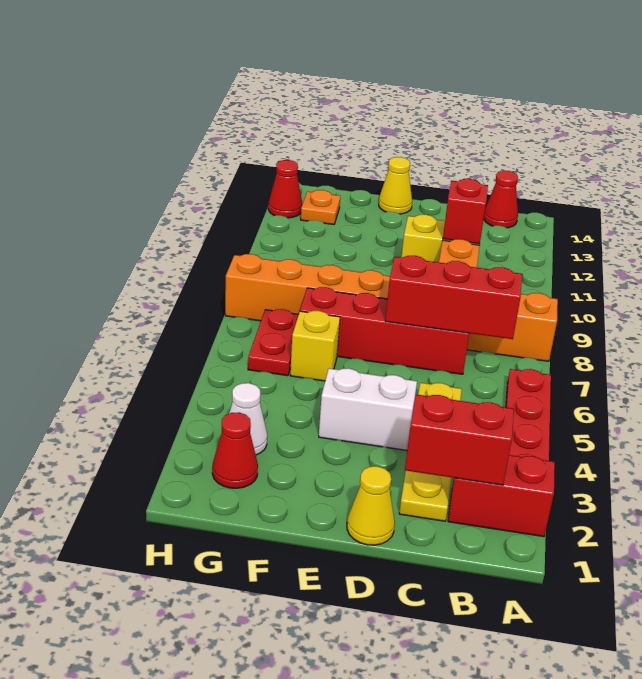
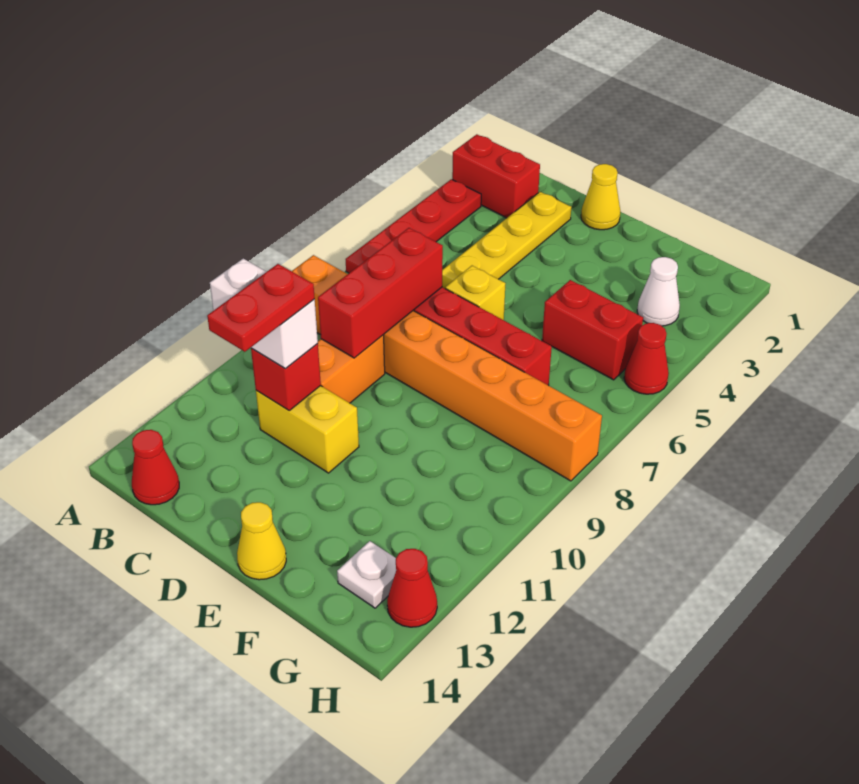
red brick B2:C2 level 2 -> red brick F5:G5 level 1
red brick B7:D7 level 2 -> red brick C7:C9 level 2
white brick D4:E4 level 1 -> white brick B11:C11 level 3
yellow brick F6 level 1 -> yellow brick D6 level 1
red cone G2 level 1 -> red cone H5 level 1
red plate G6:G7 level 1 -> red plate C11:C12 level 4
orange plate G13 level 1 -> white plate G13 level 1

